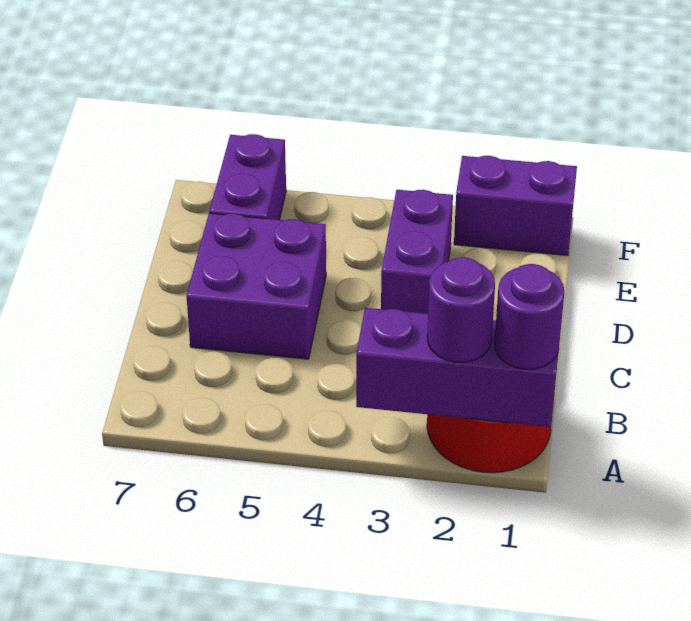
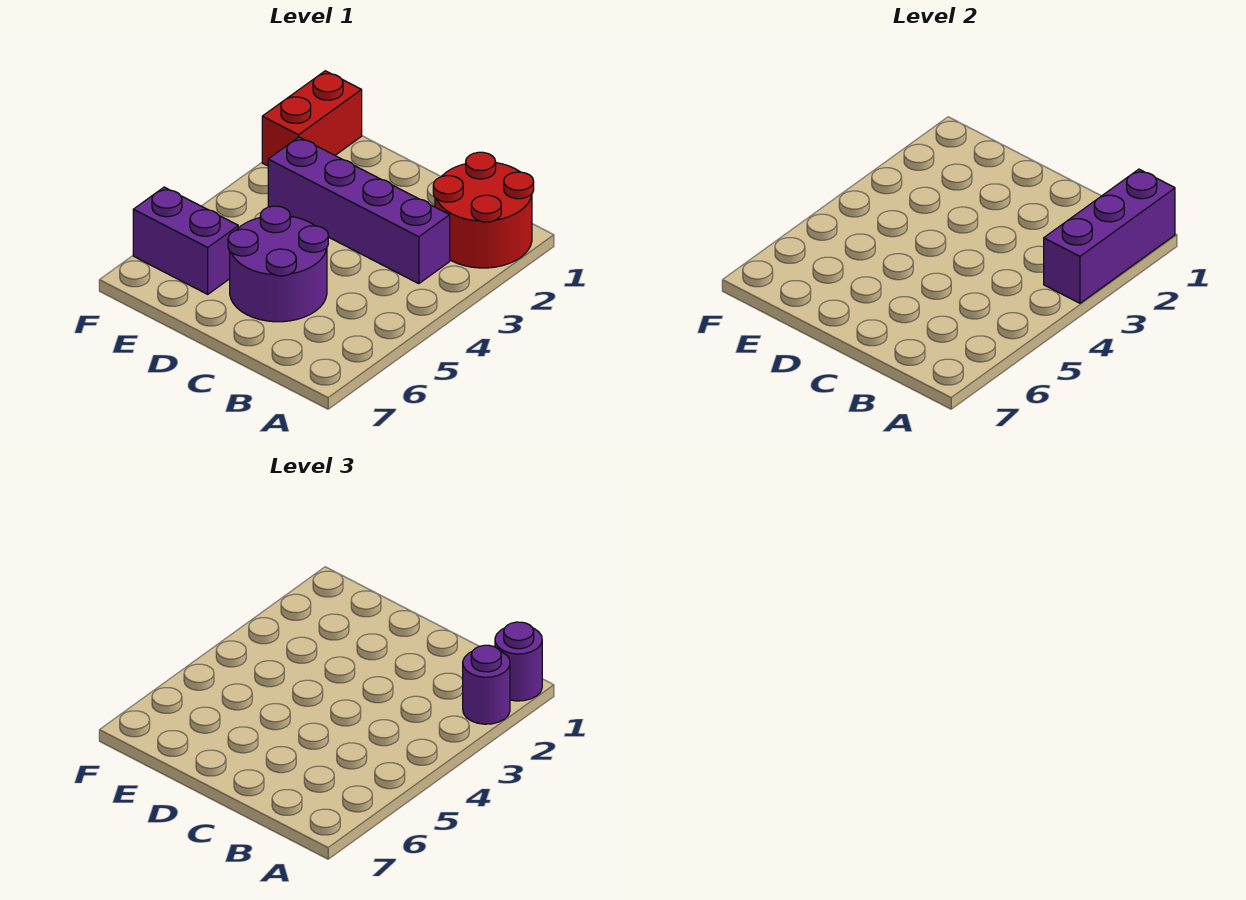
purple brick C5:D6 level 1 -> purple round brick C5:D6 level 1
purple brick D3:E3 level 1 -> purple brick B3:E3 level 1
purple brick F1:F2 level 1 -> red brick F1:F2 level 1

